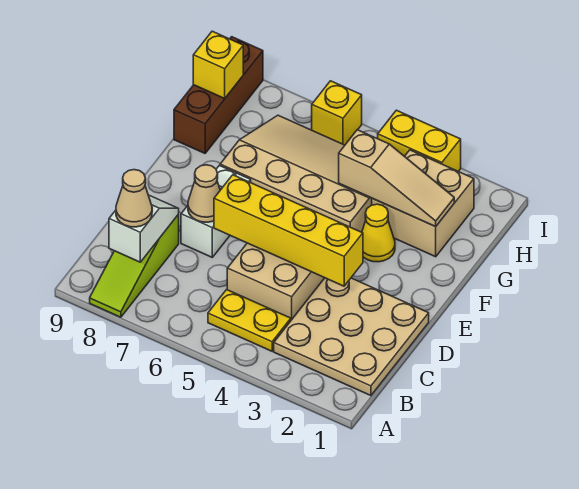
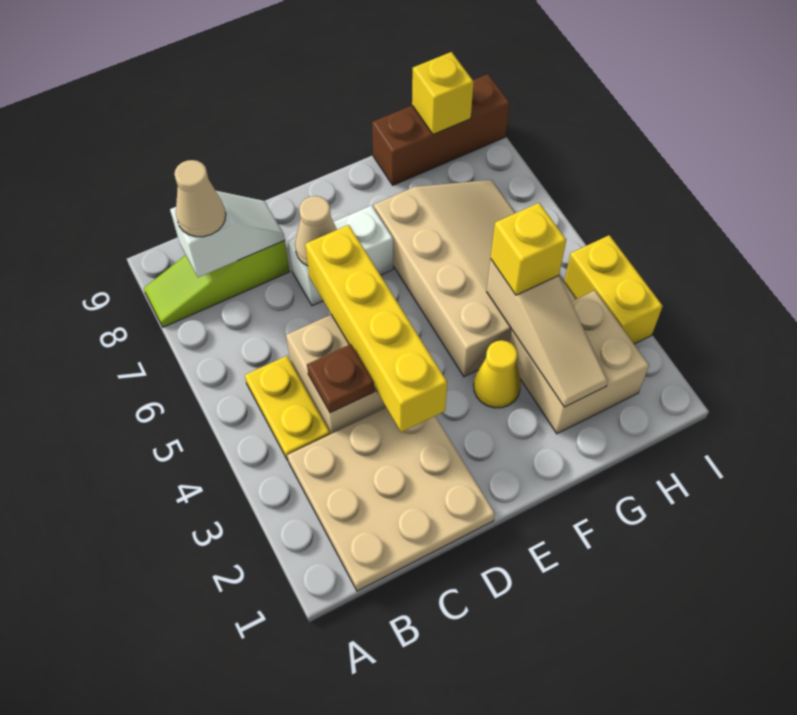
none -> brown plate C4 level 2
yellow brick I6 level 1 -> yellow brick G4 level 3

